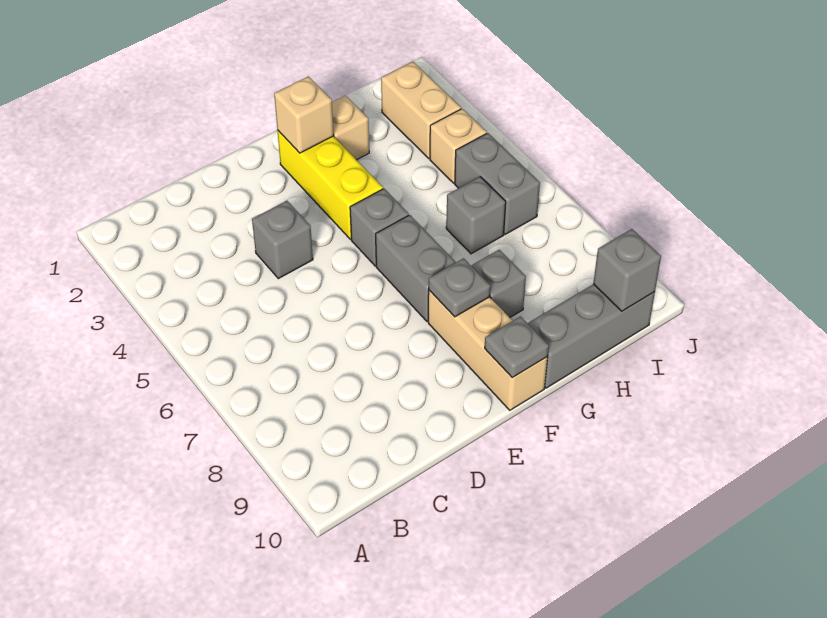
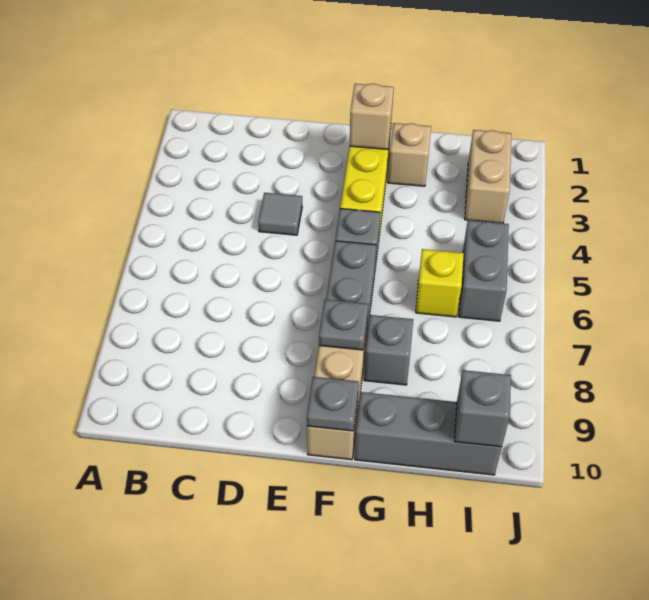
grey brick D4 level 1 -> grey tile D4 level 1
grey brick H6 level 1 -> yellow brick H6 level 1
tan brick I4 level 1 -> none

